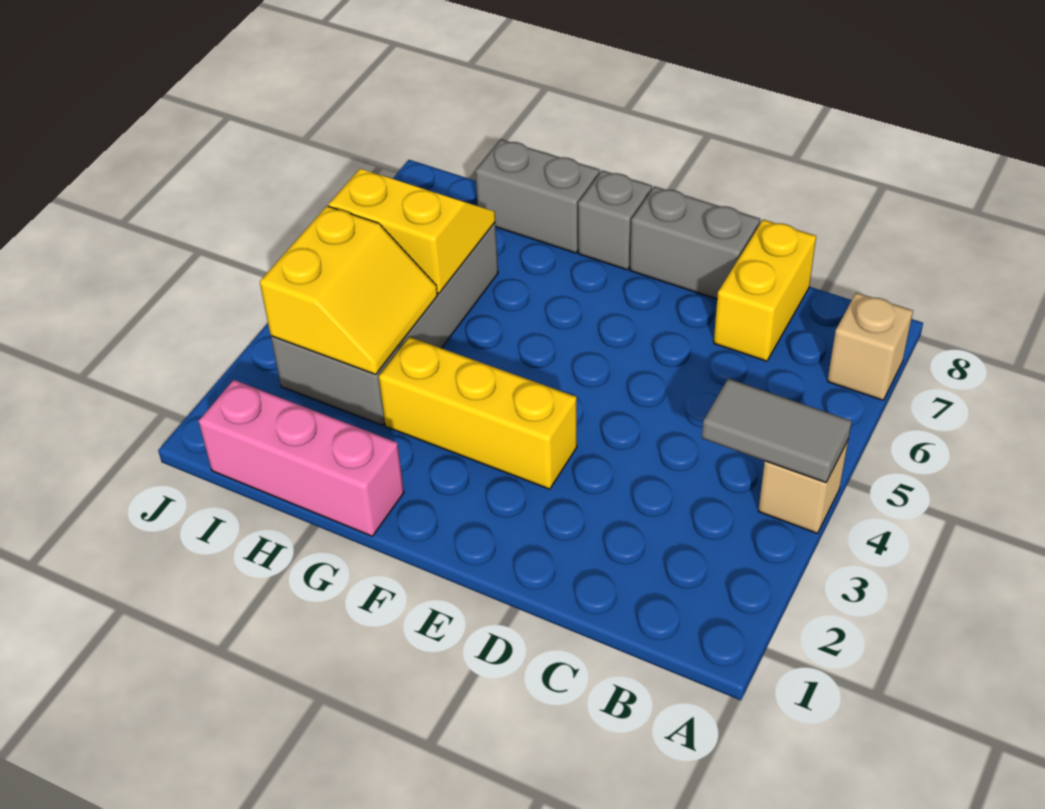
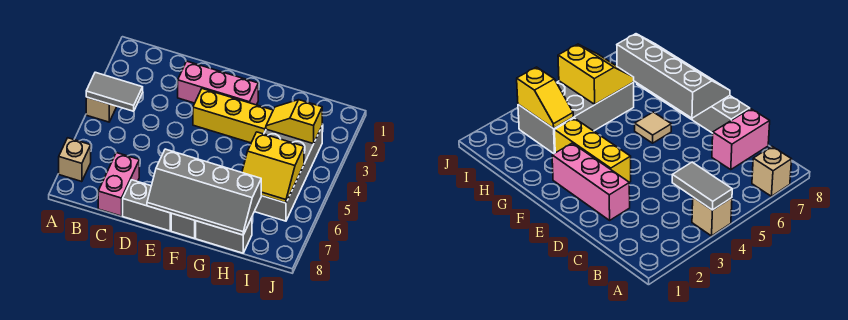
yellow brick C7:C8 level 1 -> pink brick C7:C8 level 1
none -> grey slope E7:H8 level 2 top 7
none -> tan tile F6 level 1
pink brick G1:I1 level 1 -> pink brick D2:F2 level 1
yellow slope H3:I4 level 2 top I -> yellow slope H3:I3 level 2 top I

